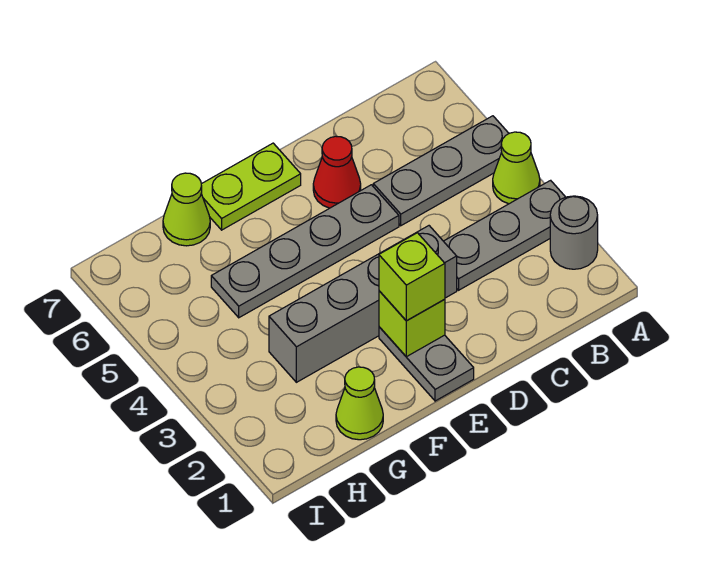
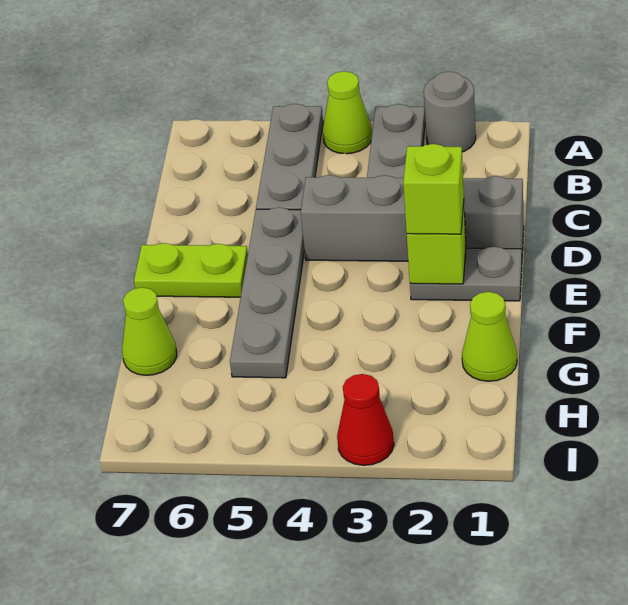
grey brick D3:G3 level 1 -> grey brick D1:D4 level 1
red cone D6 level 1 -> red cone I3 level 1
lime plate E7:F7 level 1 -> lime plate E6:E7 level 1

